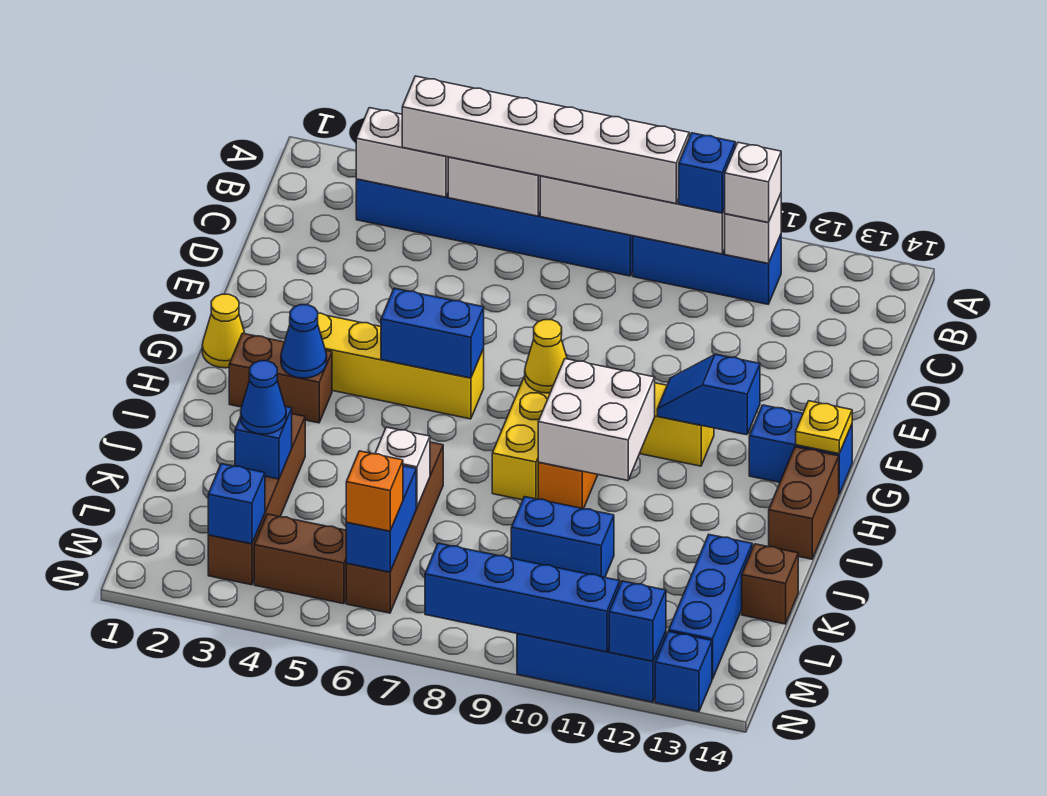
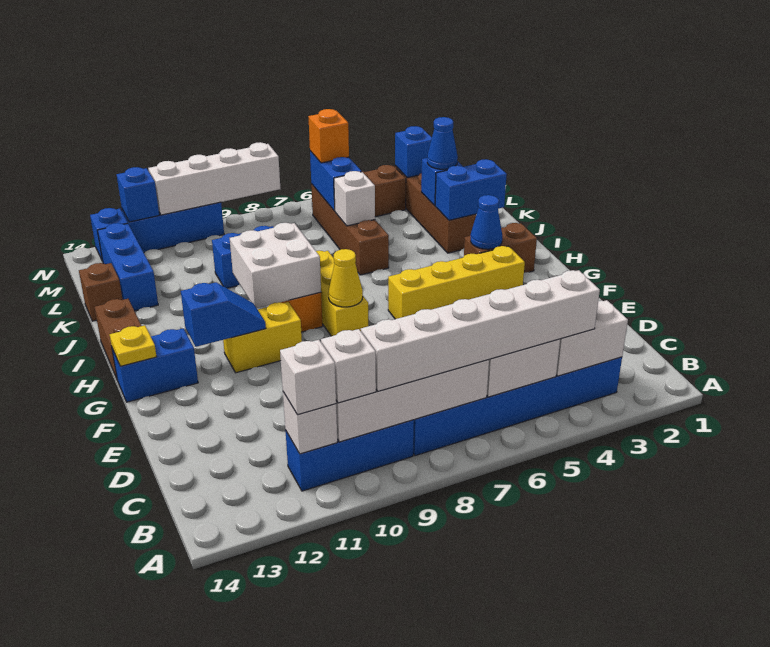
blue brick B10 level 3 -> white brick B10 level 3
yellow cone G1 level 1 -> none
blue brick G5:G6 level 2 -> blue brick J2:J3 level 2
blue brick N8:N11 level 2 -> white brick N8:N11 level 2

